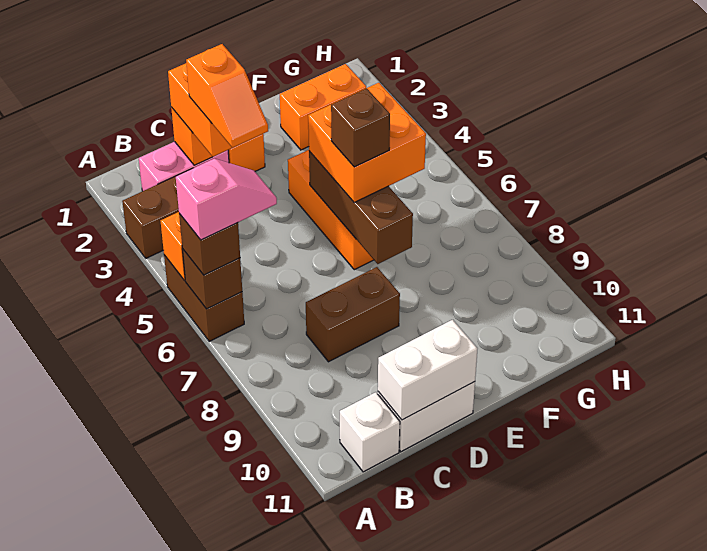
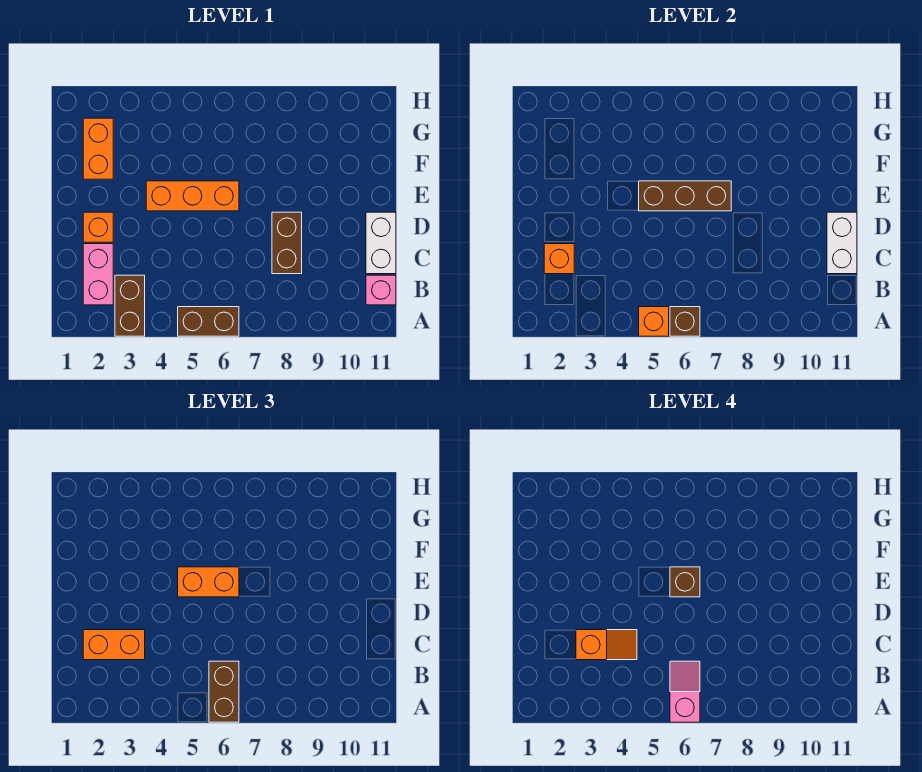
brown brick A6 level 3 -> brown brick A6:B6 level 3
white brick B11 level 1 -> pink brick B11 level 1
orange brick E5:F6 level 3 -> orange brick E5:E6 level 3

